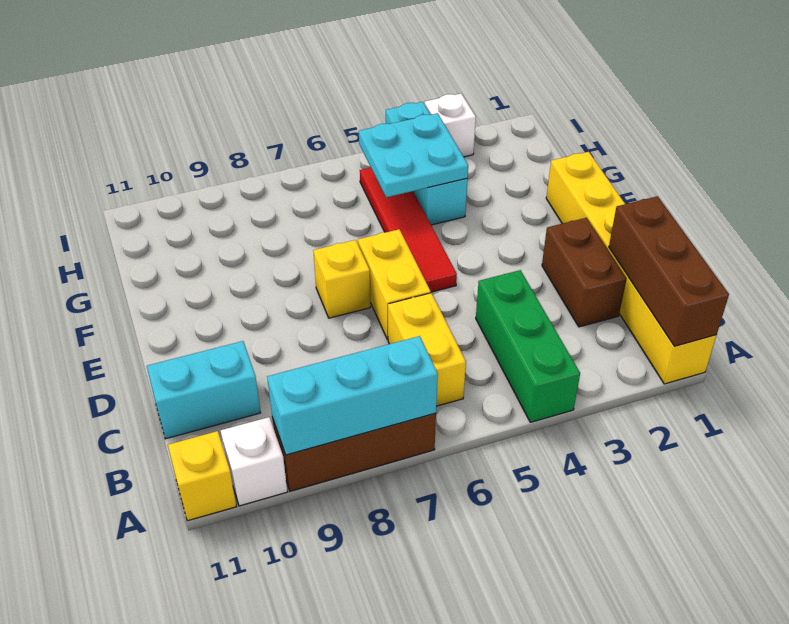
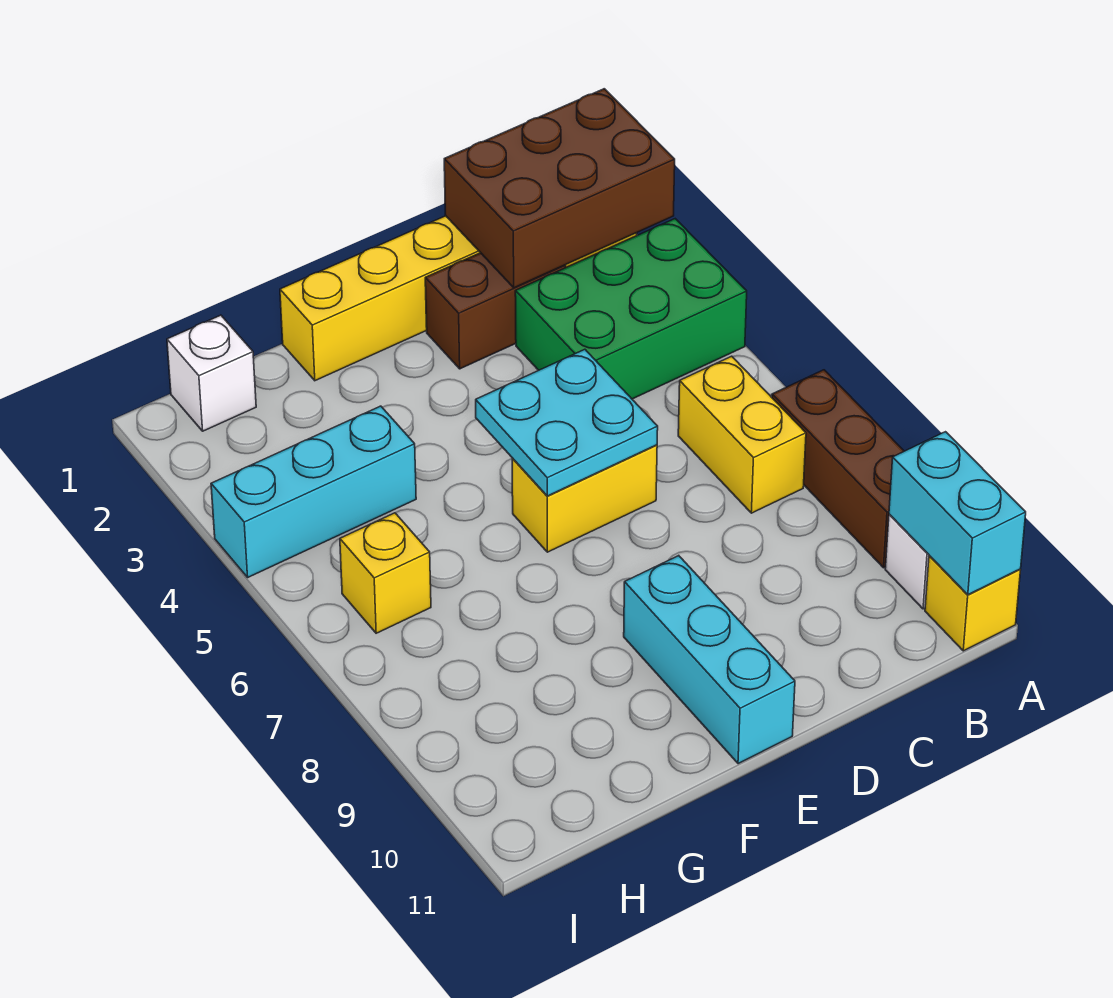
brown brick A1:C1 level 2 -> brown brick A1:C2 level 2
green brick A4:C4 level 1 -> green brick A3:C4 level 1
cyan brick A7:A9 level 2 -> cyan brick E9:E11 level 1
yellow brick B6:C6 level 1 -> yellow brick B6:B7 level 1
cyan brick C10:C11 level 1 -> cyan brick A10:A11 level 2
red tile E5:H5 level 1 -> none
yellow brick E7 level 1 -> yellow brick H6 level 1
cyan plate G4:H5 level 2 -> cyan plate D5:E6 level 2
white brick I3 level 1 -> white brick H1 level 1

